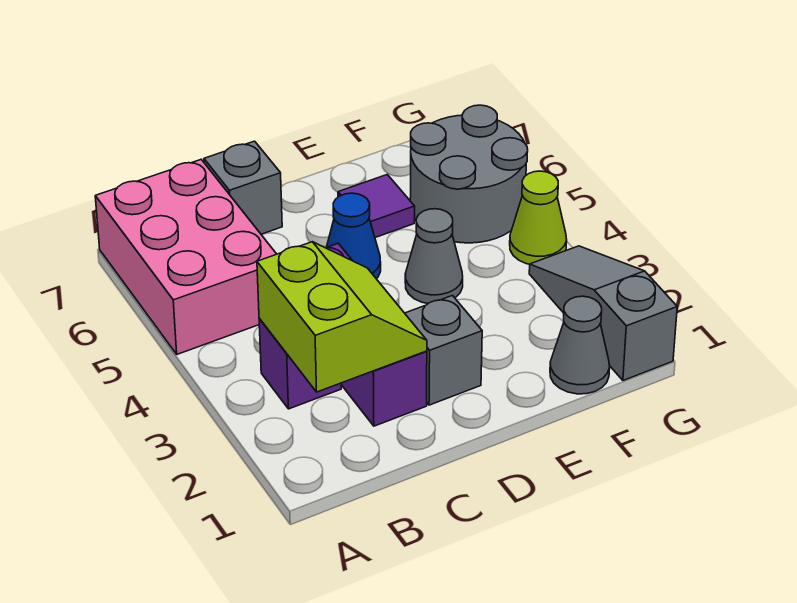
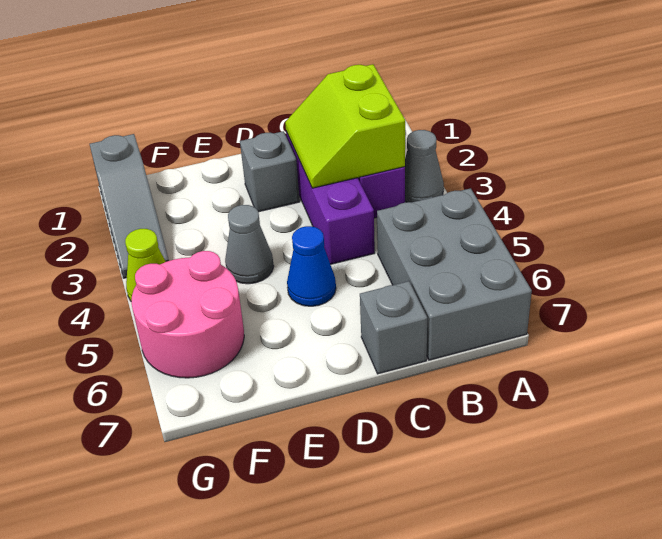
pink brick A5:B7 level 1 -> grey brick A5:B7 level 1
purple tile E6 level 1 -> none
grey cone F1 level 1 -> grey cone A3 level 1
grey round brick F5:G6 level 1 -> pink round brick F5:G6 level 1

